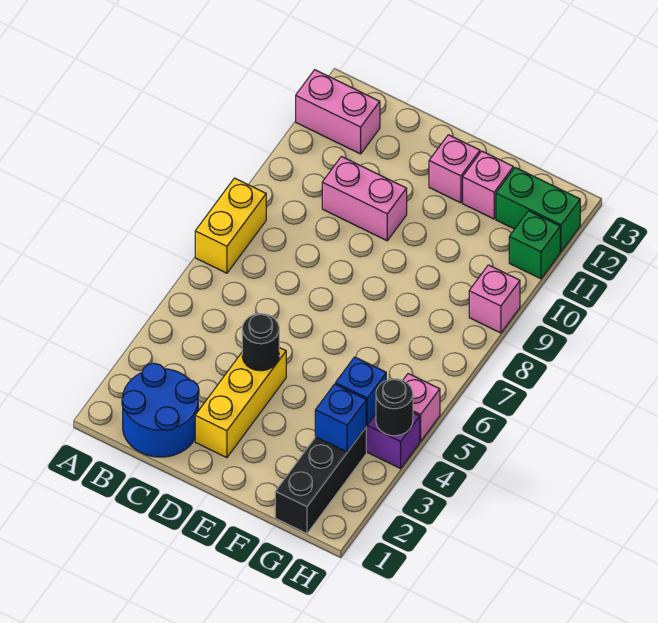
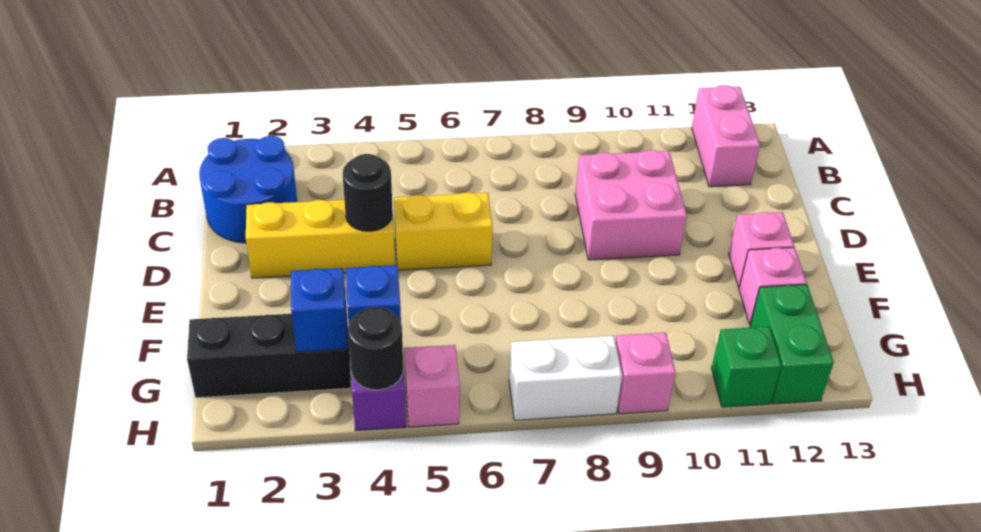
yellow brick A7:A8 level 1 -> yellow brick D5:D6 level 1
pink brick C10:D10 level 1 -> pink brick C9:D10 level 1
none -> white brick H7:H8 level 1

